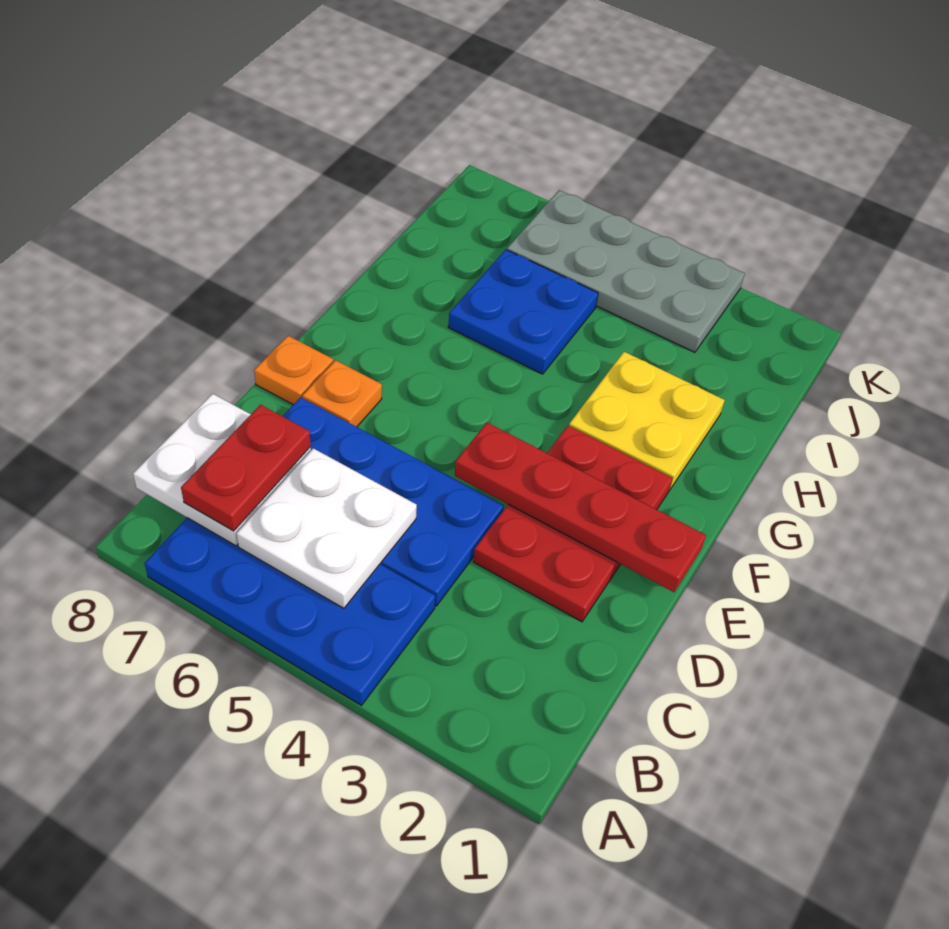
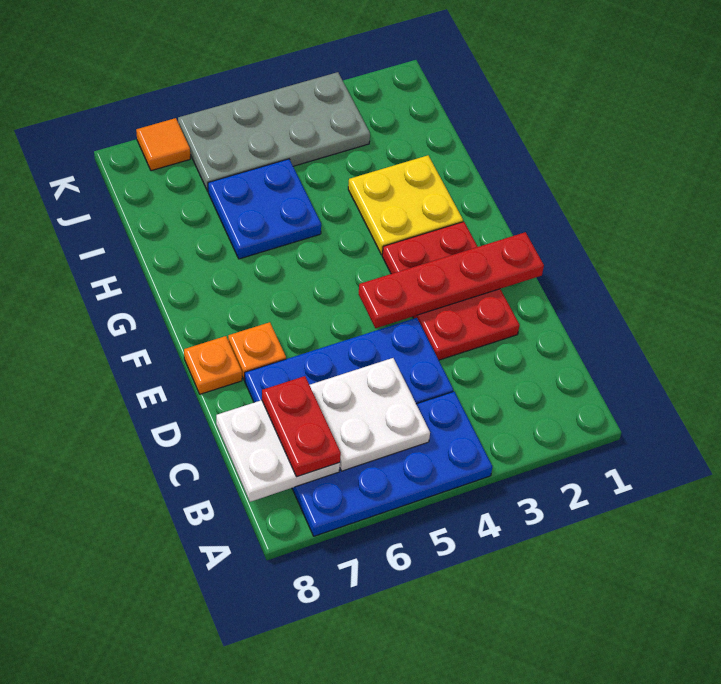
none -> orange tile K7 level 1

